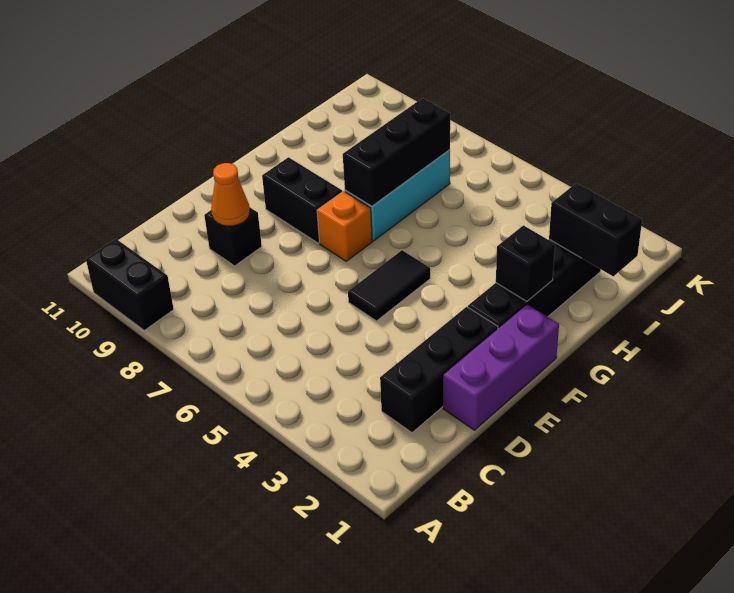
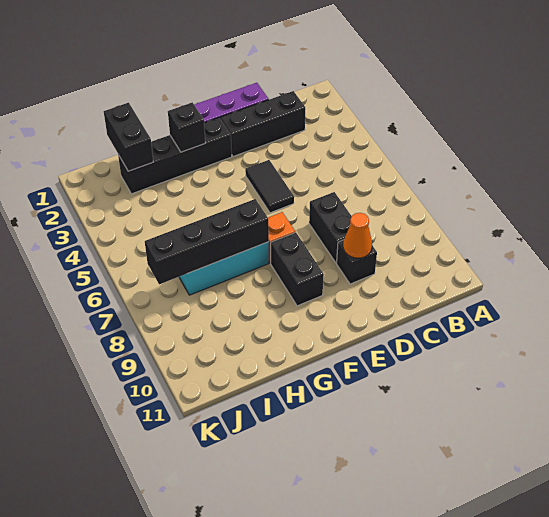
black brick A9:A10 level 1 -> black brick D7:D8 level 1
black tile E5:F5 level 1 -> black tile E4:E5 level 1
black brick G7:I7 level 2 -> black brick G7:J7 level 2

